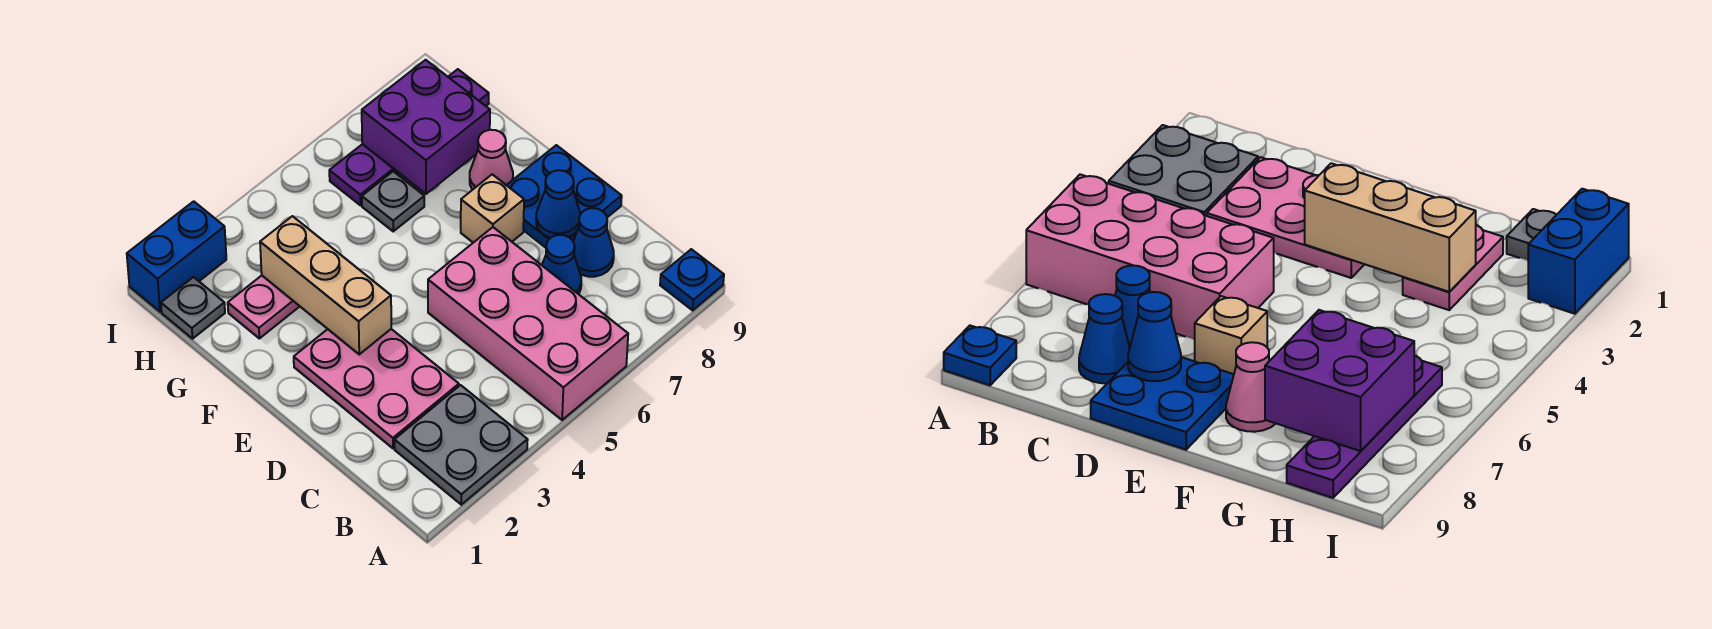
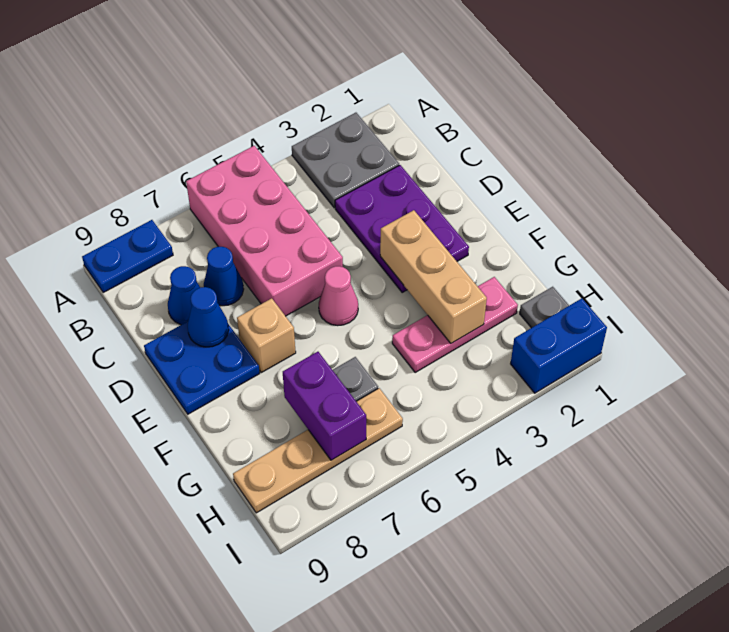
blue plate A9 level 1 -> blue plate A8:A9 level 1
pink plate C2:E3 level 1 -> purple plate C2:E3 level 1
pink cone F8 level 1 -> pink cone E5 level 1
pink plate G2:G3 level 1 -> pink plate G2:G4 level 1
purple brick G7:H8 level 2 -> purple brick G7:H7 level 2
purple plate H6:H9 level 1 -> tan plate H6:H9 level 1

